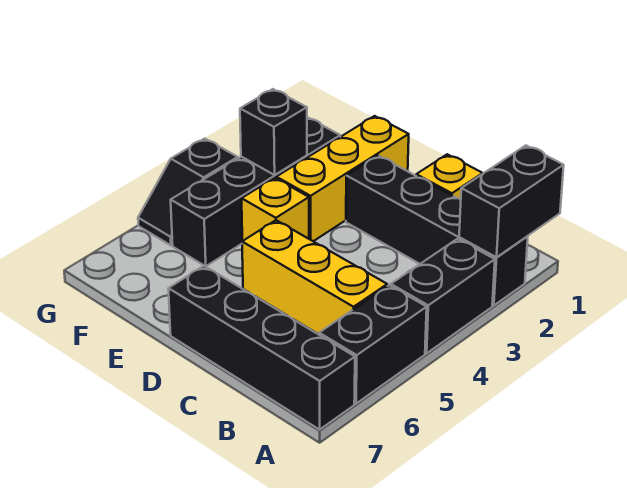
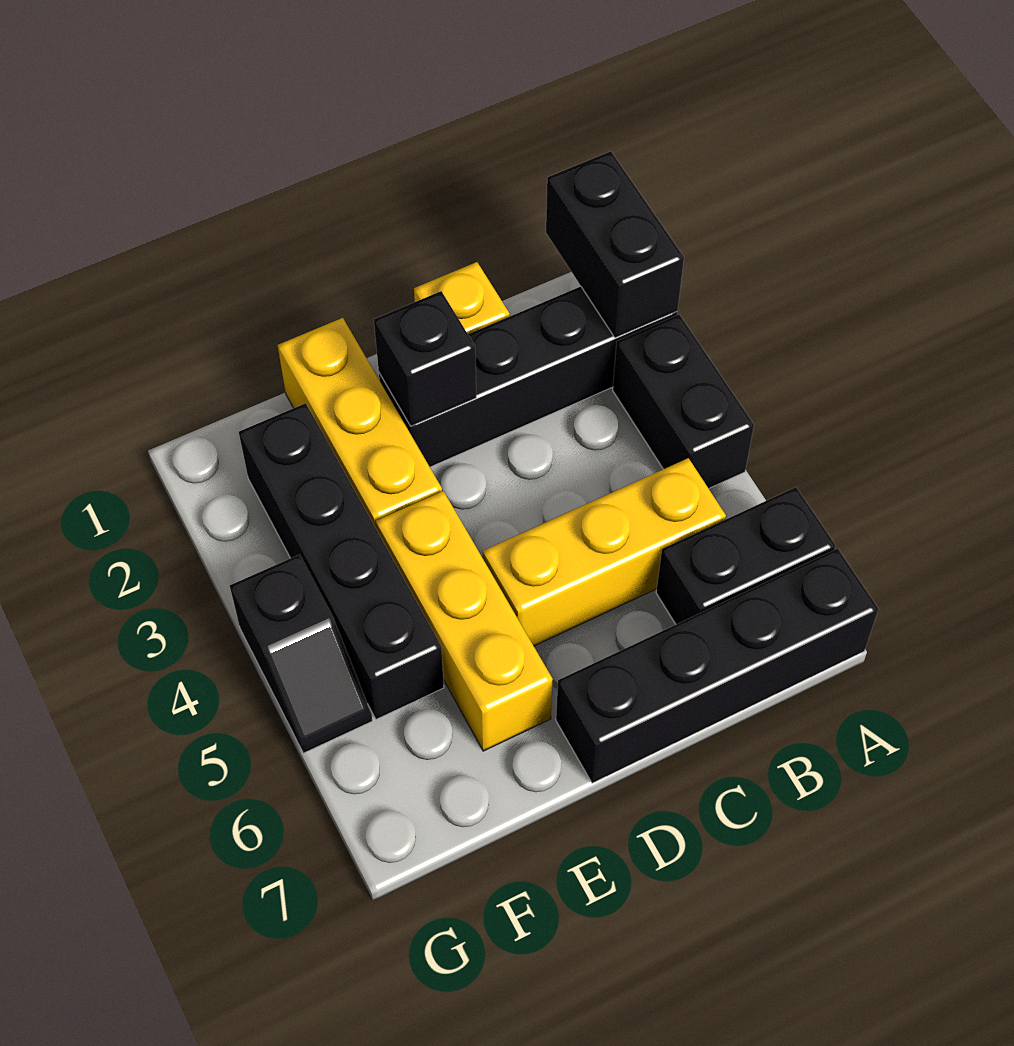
black brick A5:A6 level 1 -> black brick A6:B6 level 1
yellow brick E4 level 1 -> yellow brick E4:E6 level 1
black brick F3 level 2 -> black brick D2 level 2

